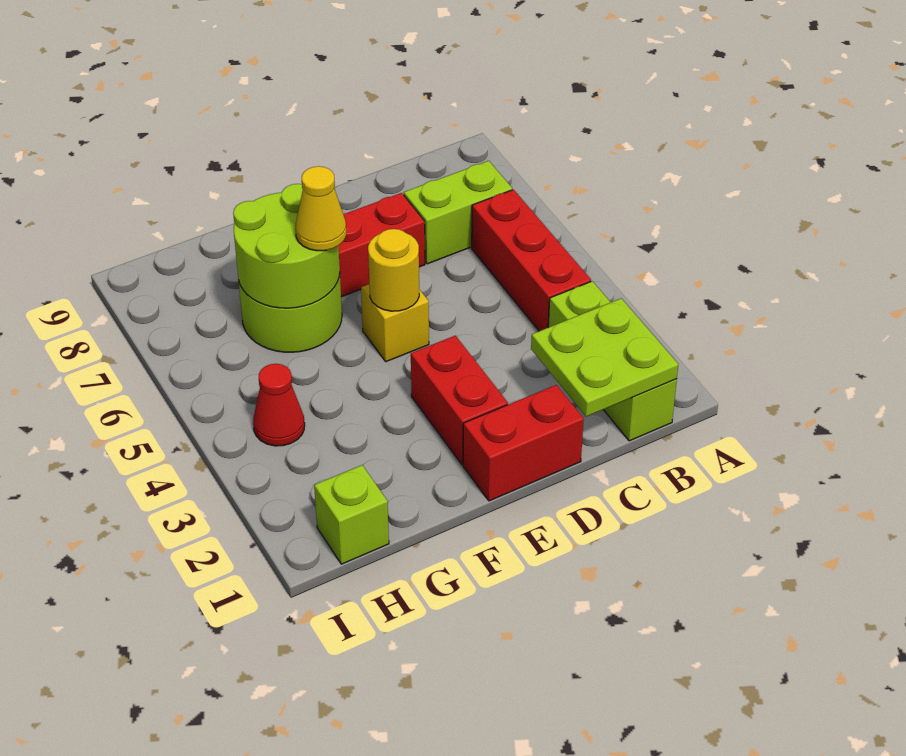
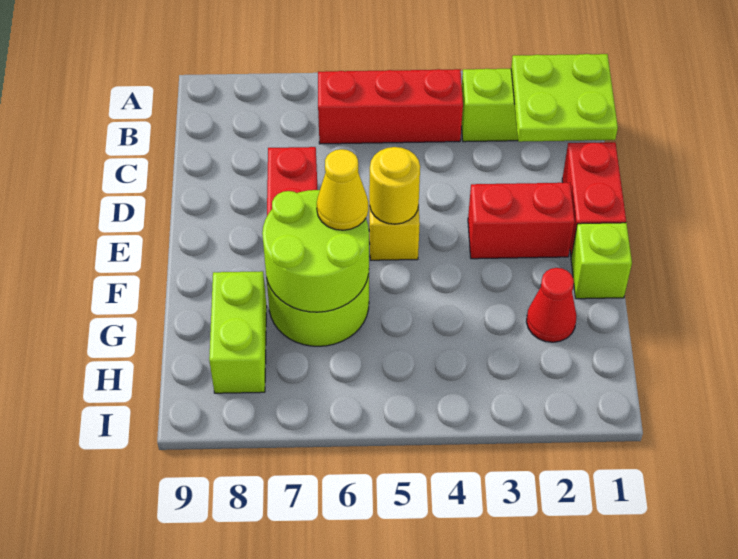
lime brick B7:C7 level 1 -> lime brick G8:H8 level 1
lime brick H1 level 1 -> lime brick F1 level 1
red cone H4 level 1 -> red cone G2 level 1

